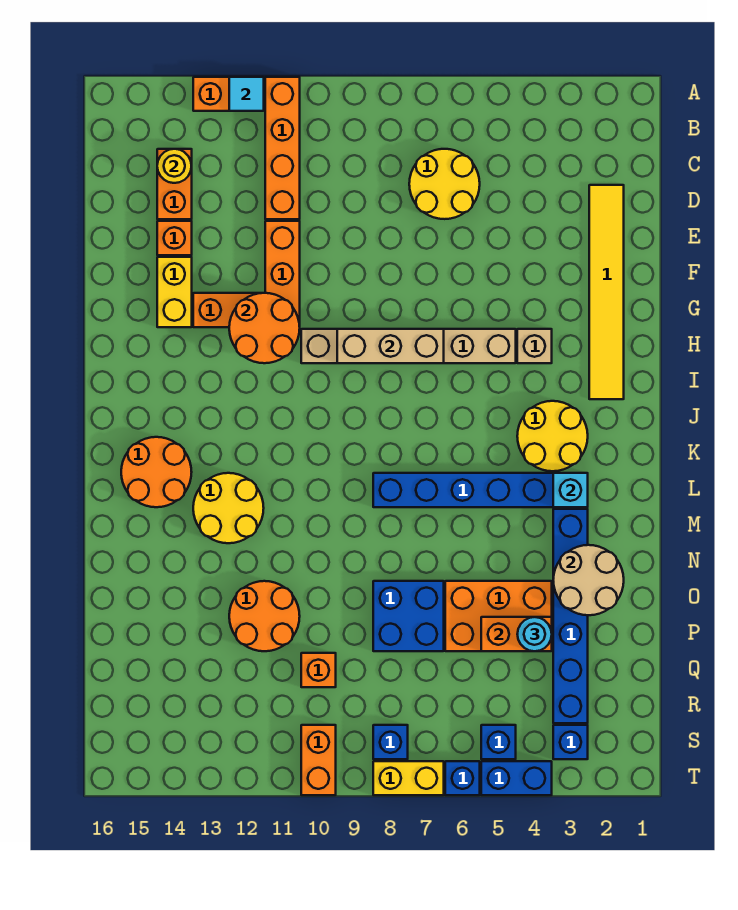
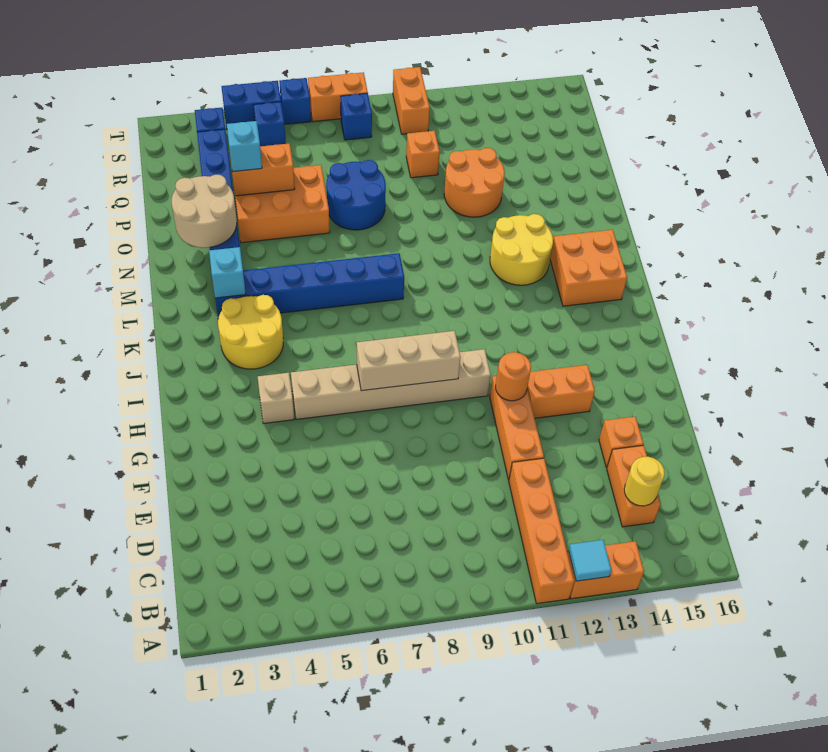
yellow round brick C6:D7 level 1 -> none
yellow tile D2:I2 level 1 -> none
yellow brick F14:G14 level 1 -> none
orange round brick G11:H12 level 2 -> orange round brick G11 level 2
orange round brick K14:L15 level 1 -> orange brick K14:L15 level 1
blue brick O7:P8 level 1 -> blue round brick O7:P8 level 1
cyan round brick P4 level 3 -> cyan brick P4 level 3
yellow brick T7:T8 level 1 -> orange brick T7:T8 level 1

